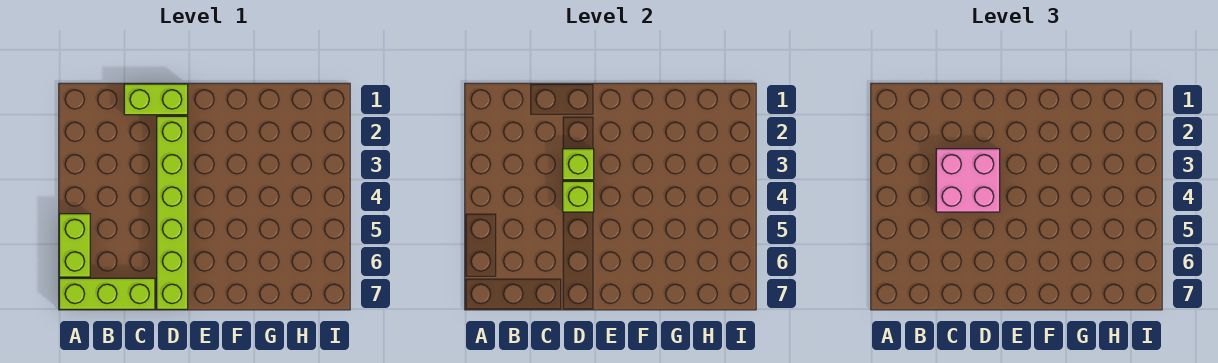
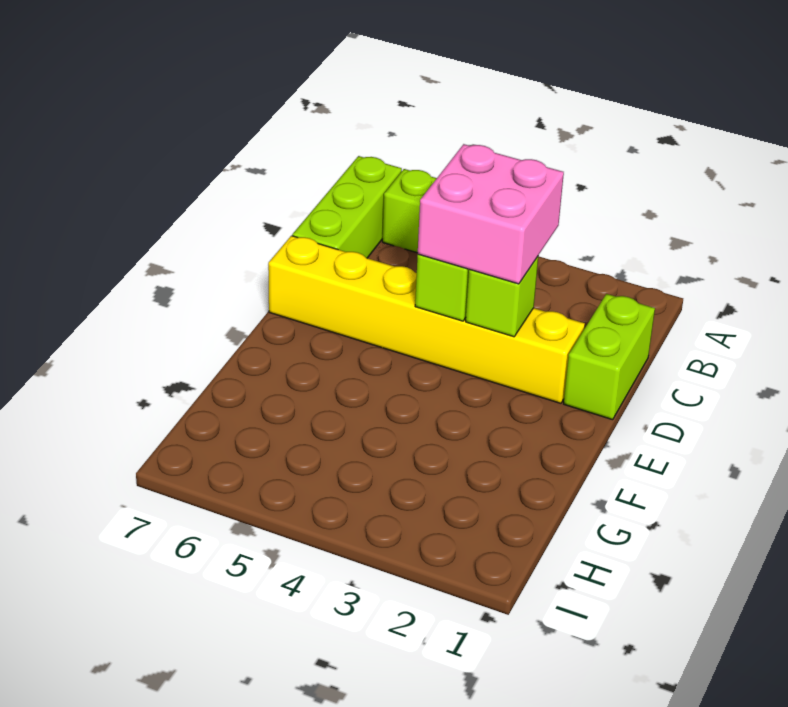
lime brick D2:D7 level 1 -> yellow brick D2:D7 level 1

